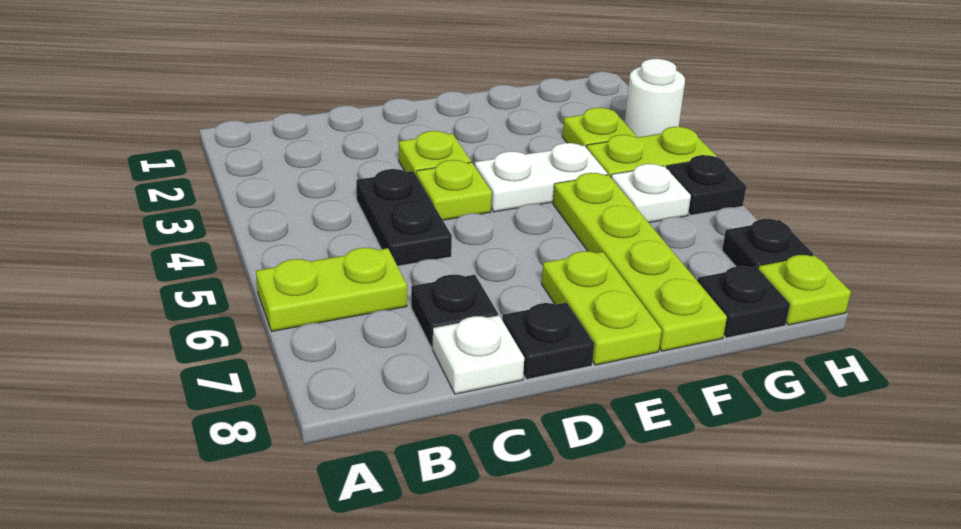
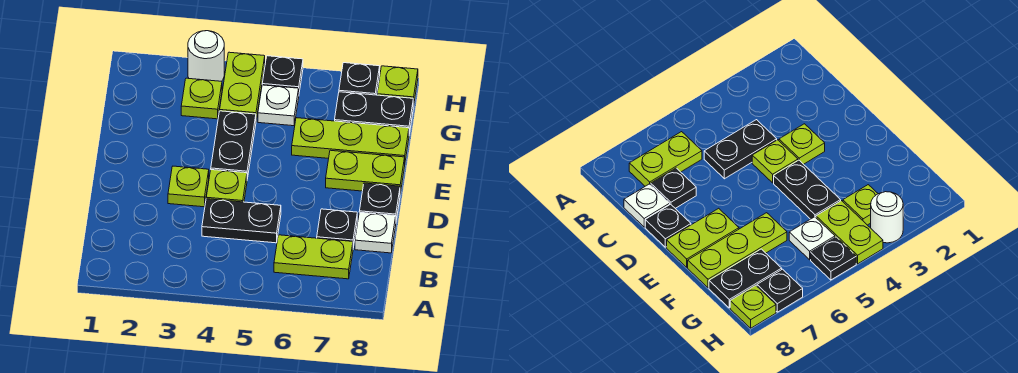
lime plate A6:B6 level 1 -> lime plate B6:B7 level 1
white plate E4:F4 level 1 -> black plate E4:F4 level 1
lime plate F5:F8 level 1 -> lime plate F6:F8 level 1
black plate G8 level 1 -> black plate G7:G8 level 1

